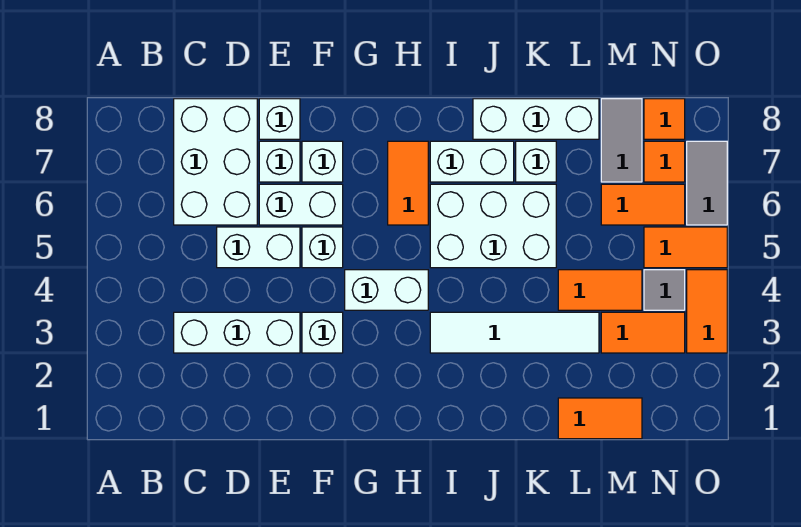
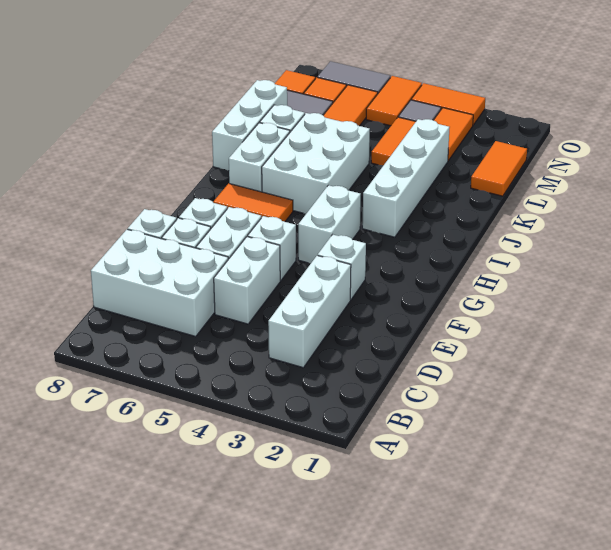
white tile I3:L3 level 1 -> white brick I3:L3 level 1

